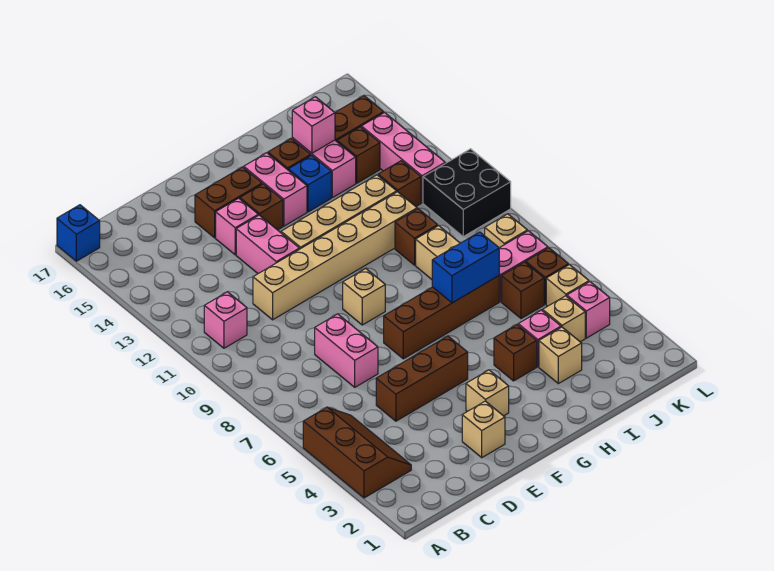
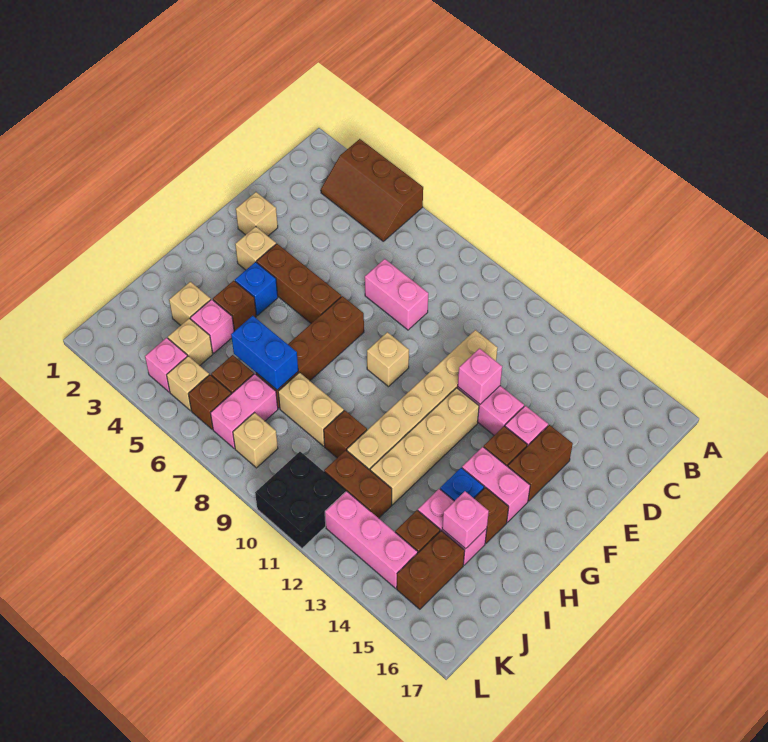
blue brick A17 level 1 -> blue brick G4 level 1
pink brick B11 level 1 -> pink brick E12 level 2
brown brick D5:F5 level 1 -> brown brick F4:F6 level 1
blue brick H7:I7 level 2 -> blue brick I6:I7 level 2
brown brick J12 level 1 -> brown brick J11:J12 level 1

